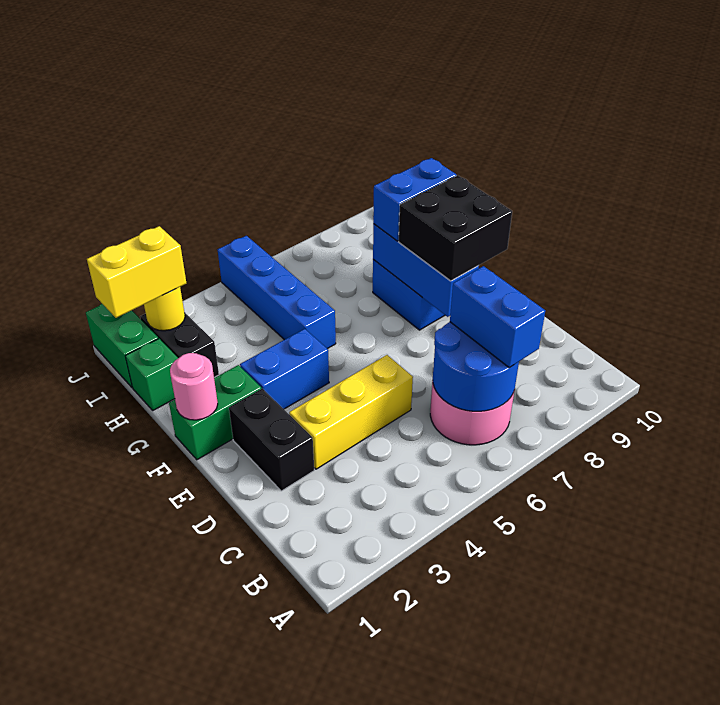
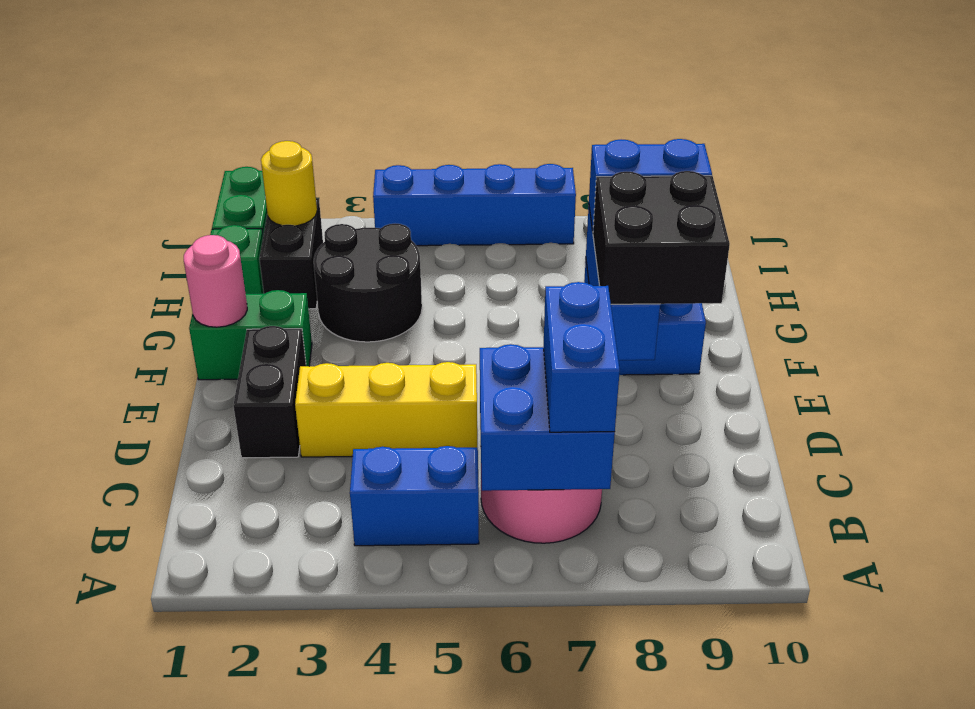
blue round brick B6:C7 level 2 -> blue brick B6:C7 level 2
blue brick F3:F4 level 1 -> blue brick B4:B5 level 1
none -> black round brick G3:H4 level 1
blue brick G5:J5 level 1 -> blue brick J4:J7 level 1
yellow brick I1:I2 level 3 -> none

